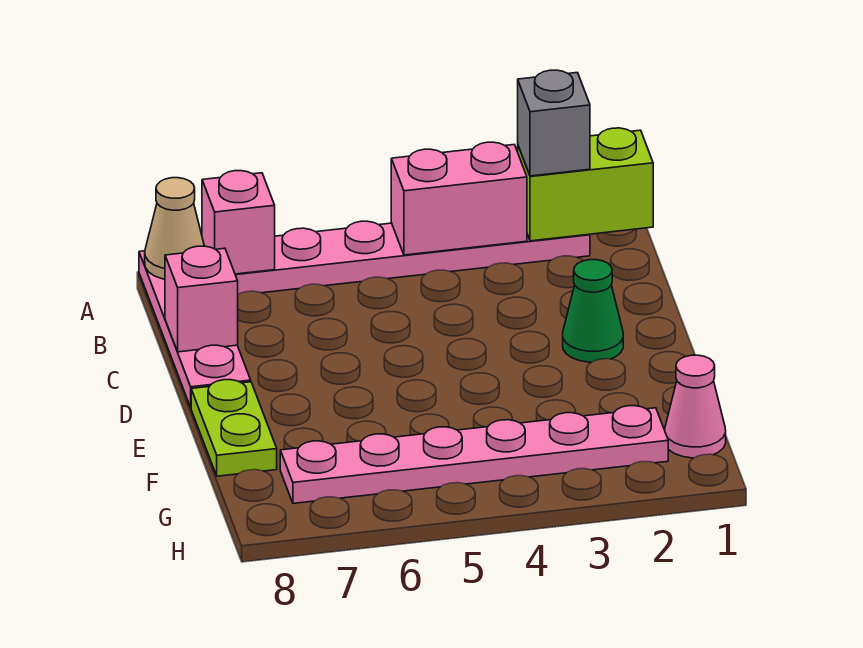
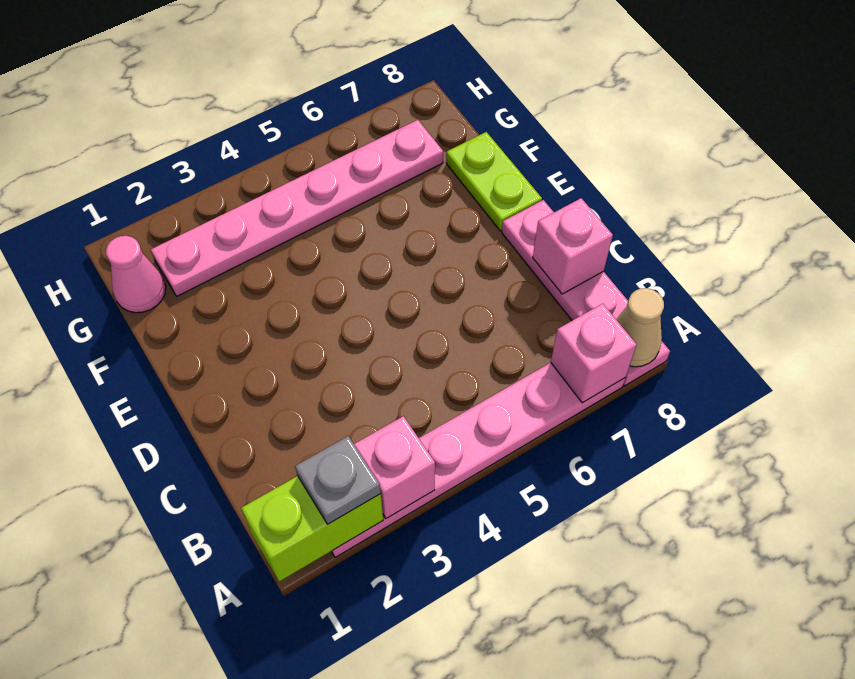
grey brick A2 level 3 -> grey plate A2 level 3
pink brick A3:A4 level 2 -> pink brick A3 level 2
green cone D2 level 1 -> none

